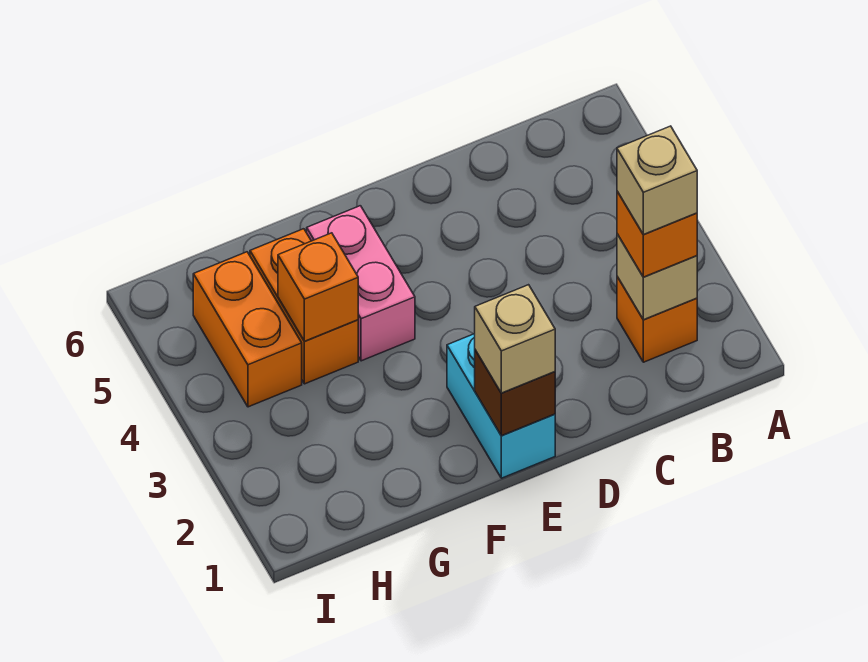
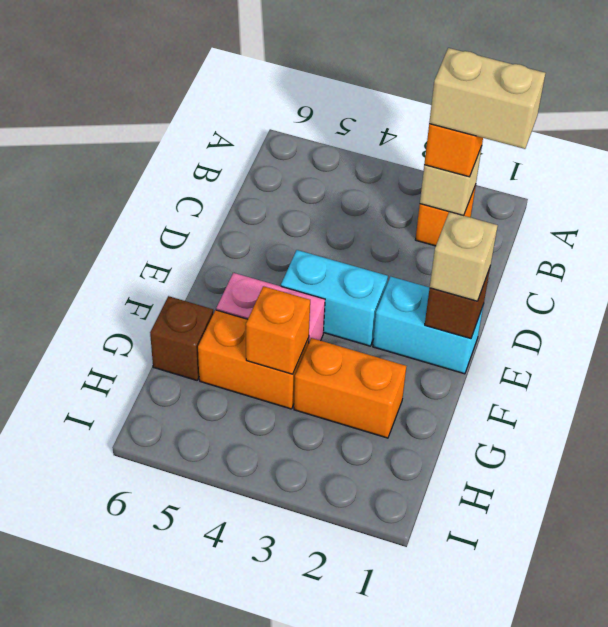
tan brick B2 level 4 -> tan brick B1:B2 level 4
none -> cyan brick E3:E4 level 1
none -> brown brick G6 level 1
orange brick H4:H5 level 1 -> orange brick G2:G3 level 1

